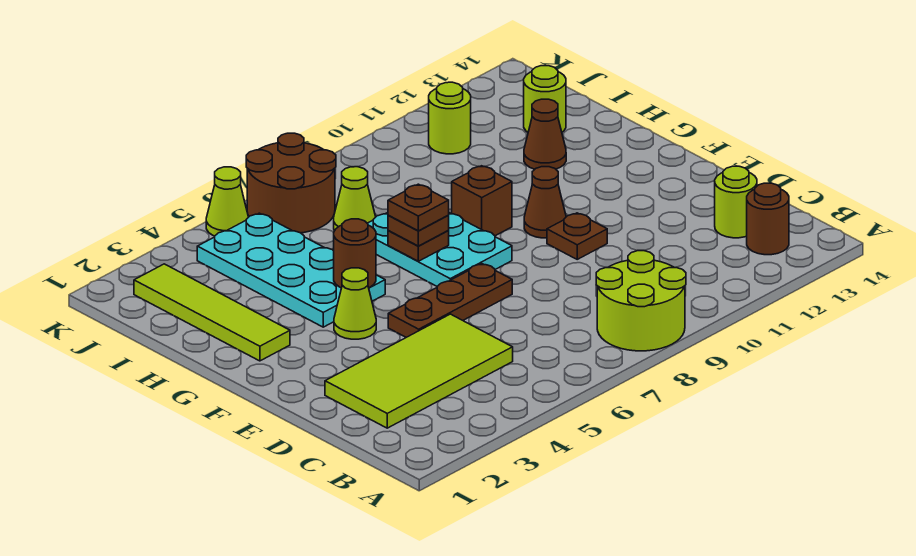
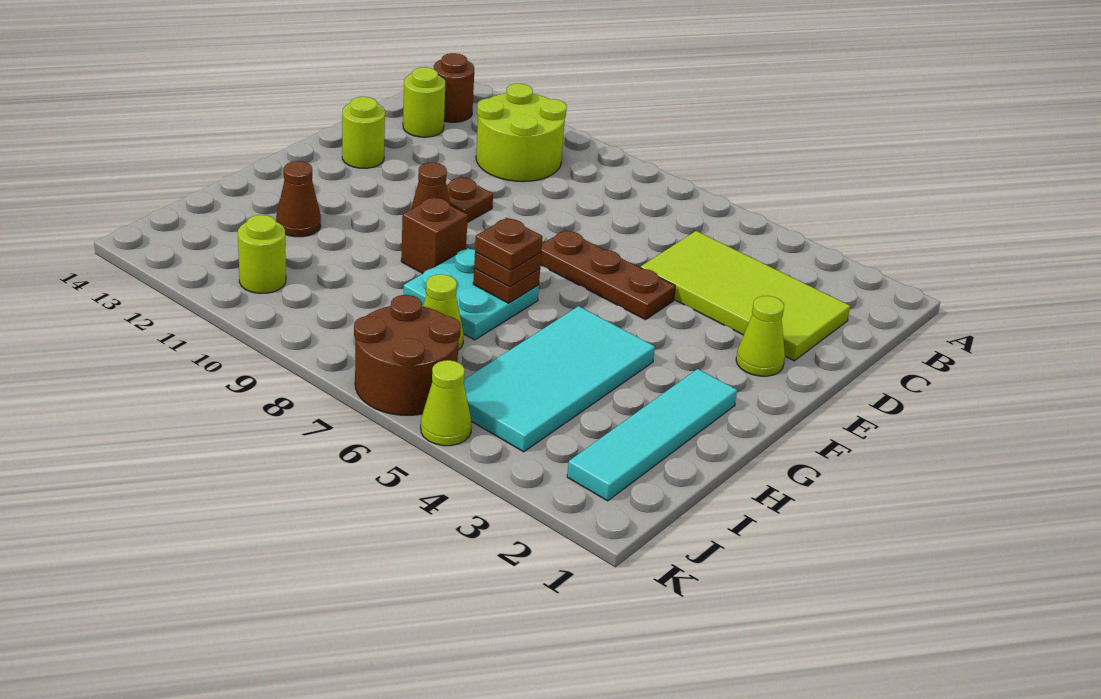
lime round brick A8:B9 level 1 -> lime round brick B10:C11 level 1
lime cone F4 level 1 -> lime cone E2 level 1
cyan plate F7:H8 level 1 -> cyan plate G7:H8 level 1
lime tile G2:J2 level 1 -> cyan tile G2:J2 level 1
cyan plate G4:J5 level 1 -> cyan tile G4:J5 level 1
brown round brick G5 level 2 -> none
lime round brick I13 level 1 -> lime round brick E13 level 1

